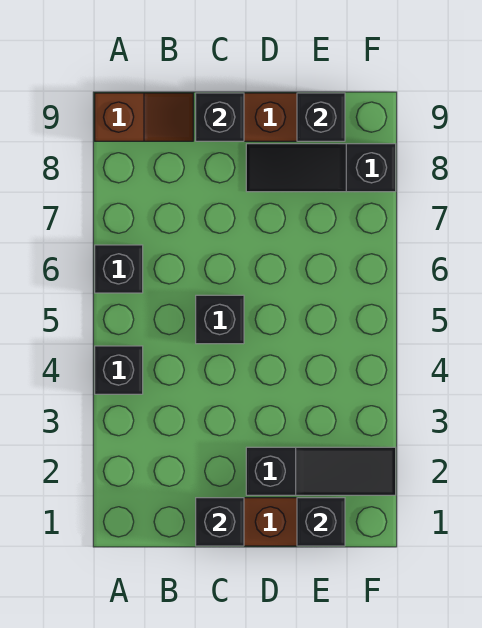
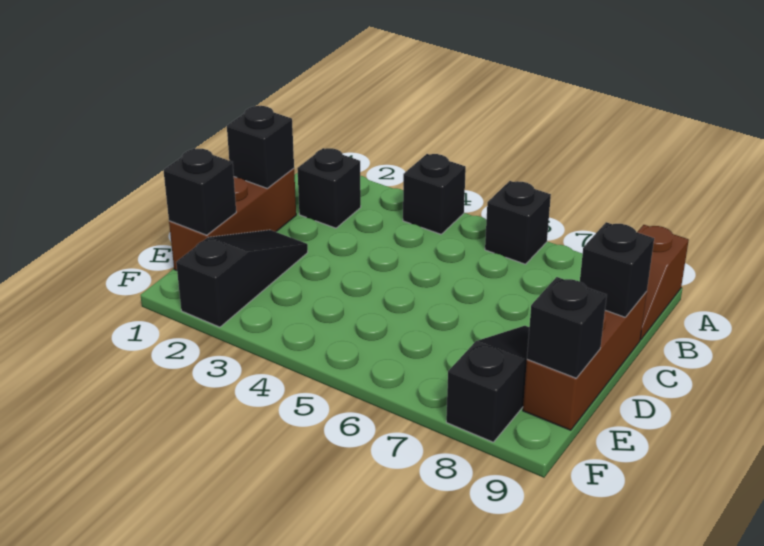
black brick C5 level 1 -> black brick B2 level 1
black slope D2:F2 level 1 top D -> black slope D2:F2 level 1 top F

